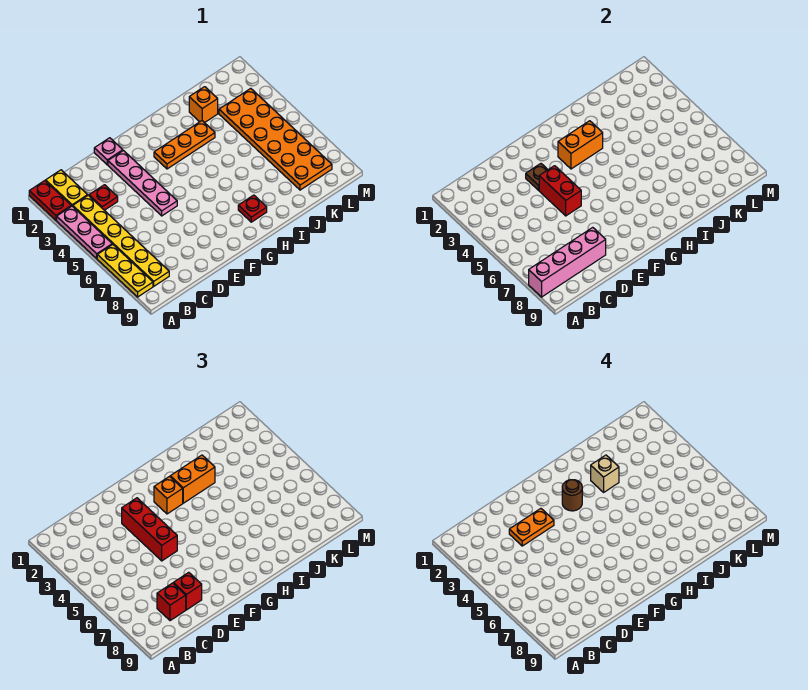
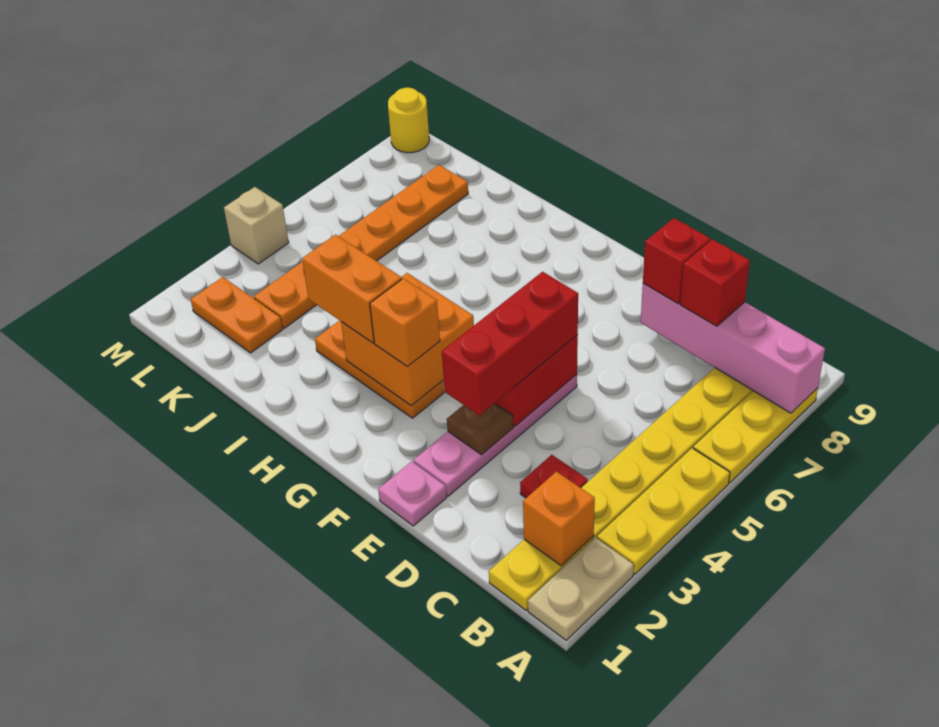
red plate A1:A2 level 1 -> tan plate A1:A2 level 1
pink plate A3:A5 level 1 -> yellow plate A3:A5 level 1
orange plate D3:E3 level 4 -> orange plate K2:L2 level 1
orange brick G3:H3 level 2 -> orange brick G3:H4 level 2
brown round brick G3 level 4 -> none
red plate H8 level 1 -> none
tan brick I3 level 4 -> tan brick M4 level 1
orange brick J2 level 1 -> orange brick B2 level 2
orange plate K3:L8 level 1 -> orange plate K3:K8 level 1
none -> yellow round brick M9 level 1

